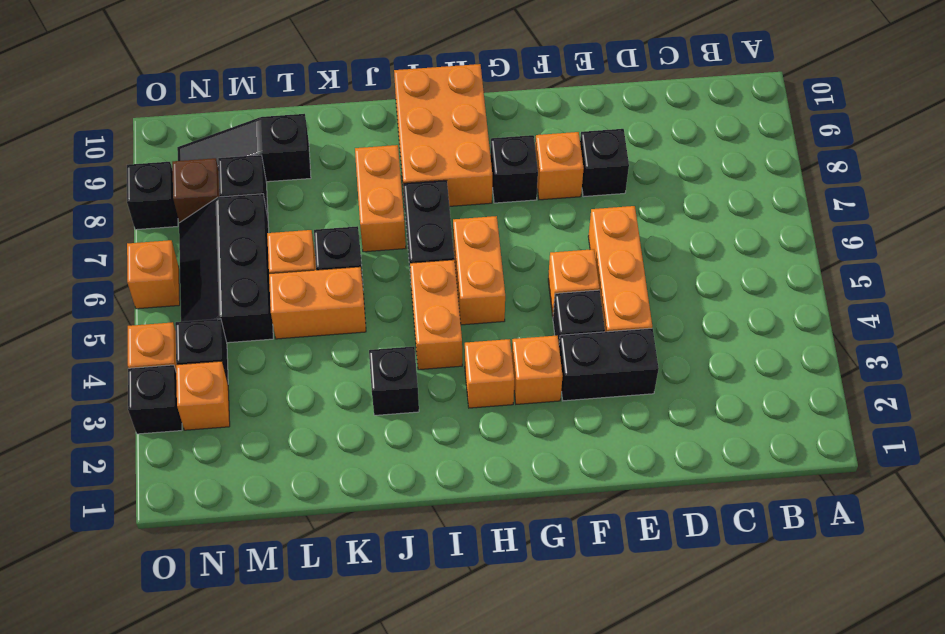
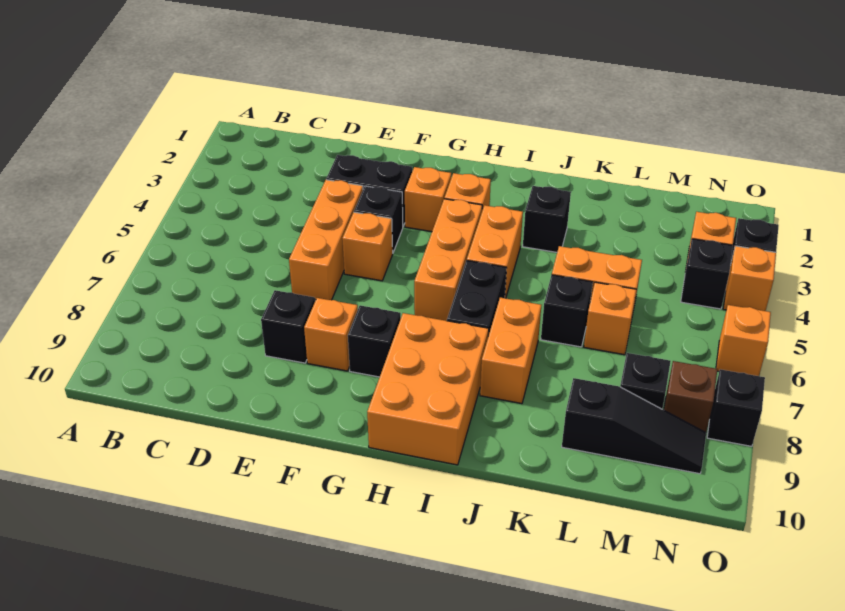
orange brick H5:H6 level 1 -> orange brick H4:H6 level 1
black slope M5:N7 level 1 top M -> none

